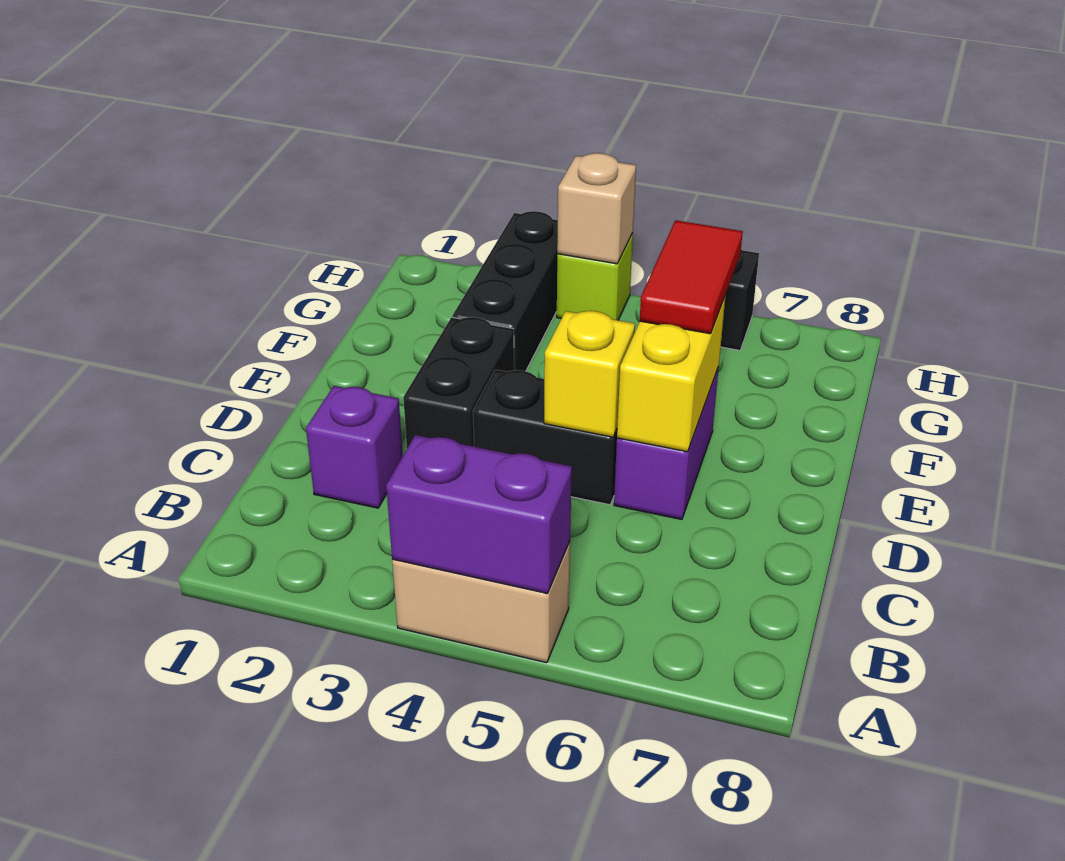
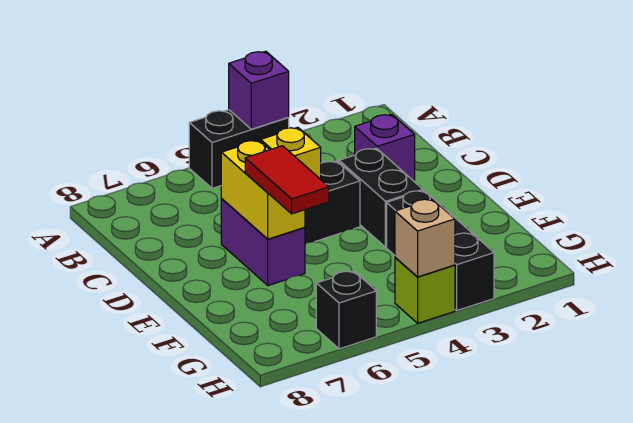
tan brick A4:A5 level 1 -> black brick A4:A5 level 1
purple brick A4:A5 level 2 -> purple brick A4 level 2

